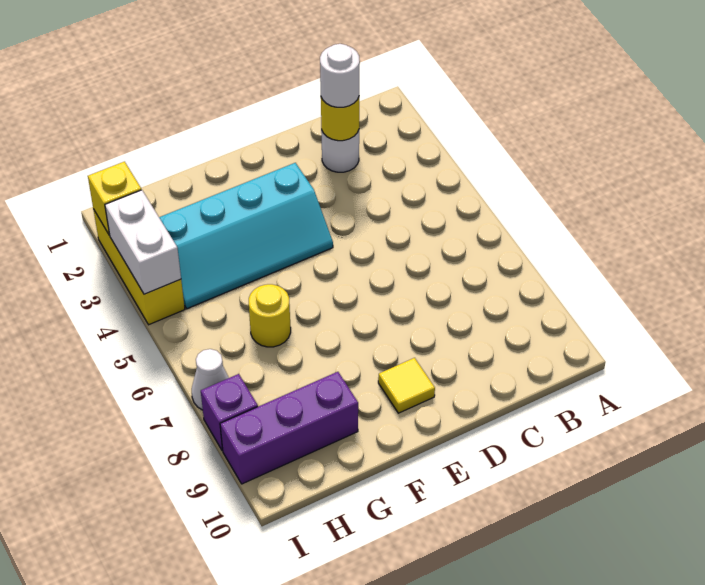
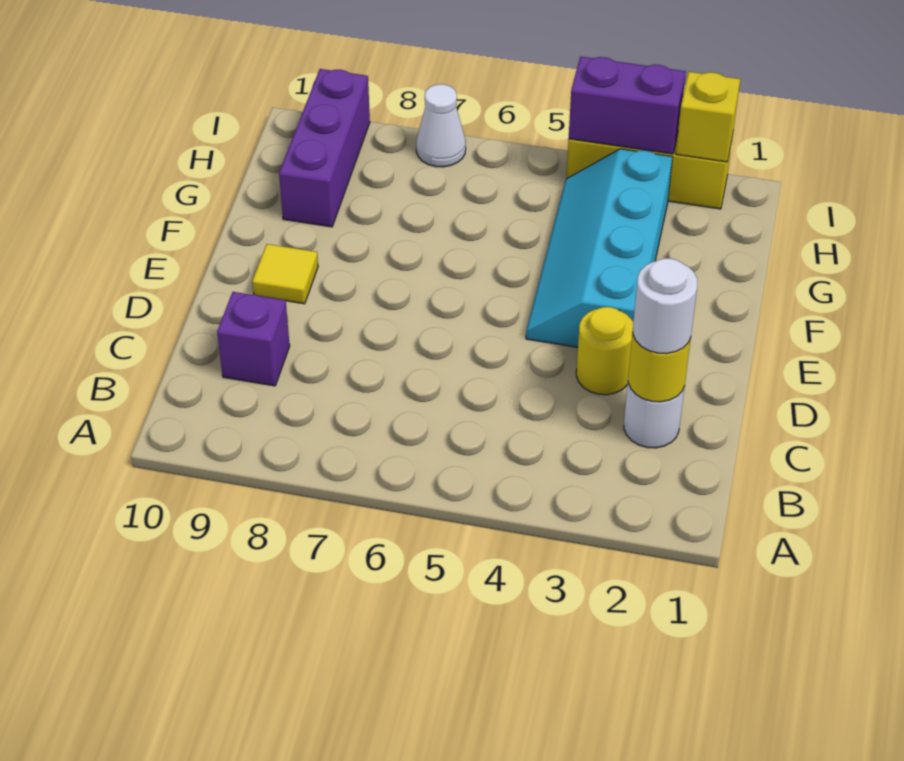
yellow round brick G6 level 1 -> yellow round brick D3 level 1
white brick I3:I4 level 2 -> purple brick I3:I4 level 2
purple brick I8 level 1 -> purple brick C9 level 1

